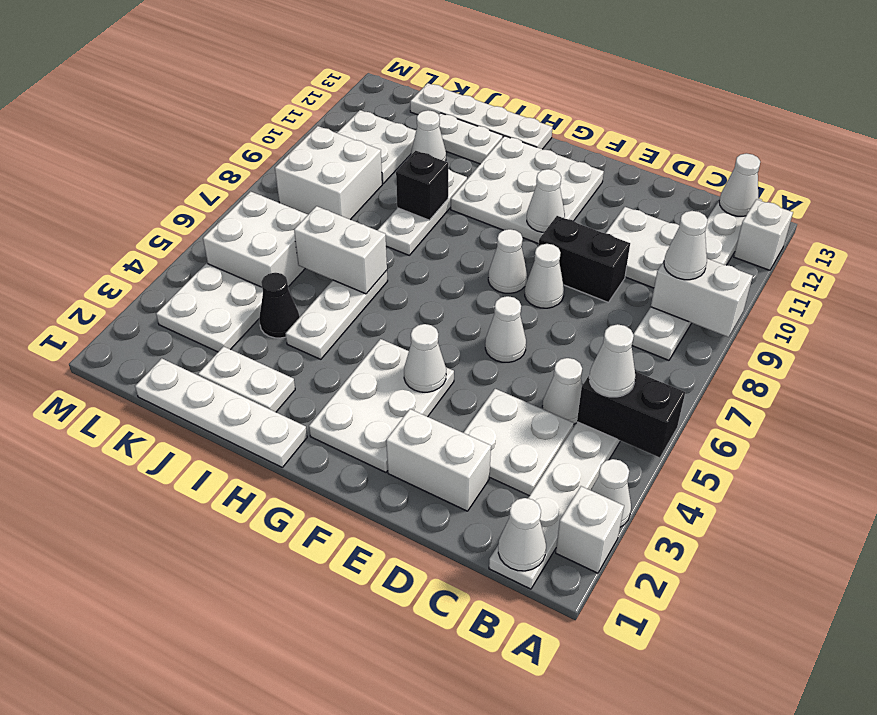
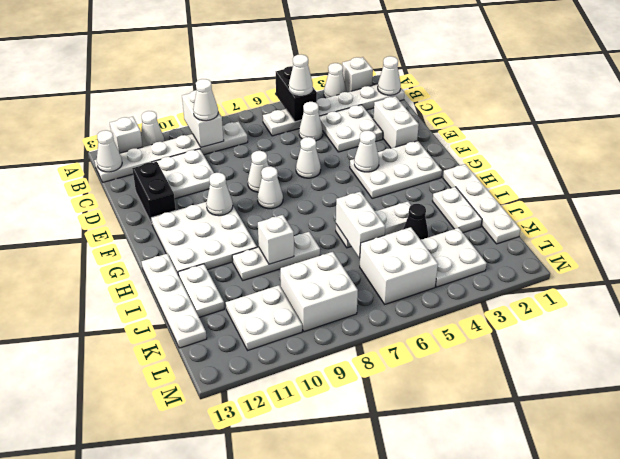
black brick D9:E9 level 1 -> black brick D12:E12 level 1
black brick I9 level 2 -> white brick I9 level 2
white cone J11 level 1 -> white cone A11 level 1

